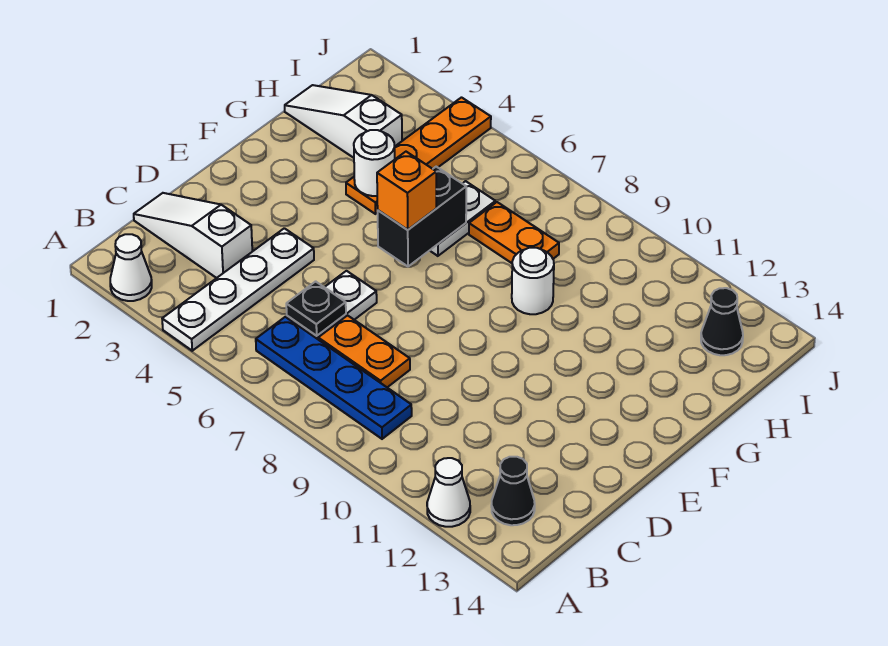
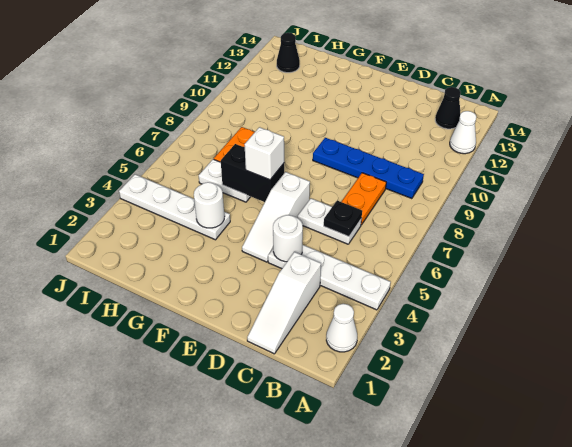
blue plate B6:B9 level 1 -> blue plate B9:E9 level 1
orange brick F6 level 3 -> white brick F6 level 3
orange plate G4:J4 level 1 -> white plate G4:J4 level 1
white round brick G9 level 1 -> white round brick D4 level 2
white slope H1:H3 level 1 top 3 -> white slope E4:E6 level 1 top 6

